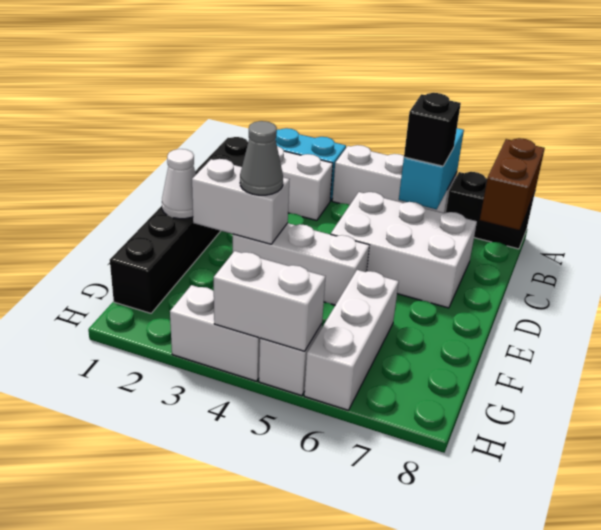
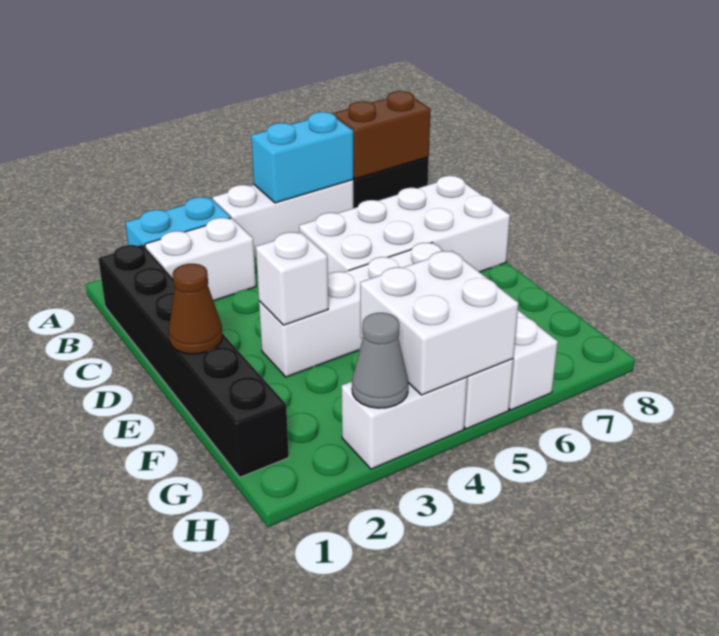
cyan brick A6:B6 level 2 -> cyan brick A5:A6 level 2
brown brick A8:B8 level 2 -> brown brick A7:A8 level 2
black brick B6 level 3 -> none
white brick C5:D7 level 1 -> white brick C5:D8 level 1
white cone E1 level 2 -> brown cone E1 level 2
white brick E2:E3 level 2 -> white brick E3 level 2
white brick E3:E5 level 1 -> white brick E3:E6 level 1
grey cone E3 level 3 -> grey cone H3 level 2
white brick H4:H5 level 2 -> white brick G4:H5 level 2

